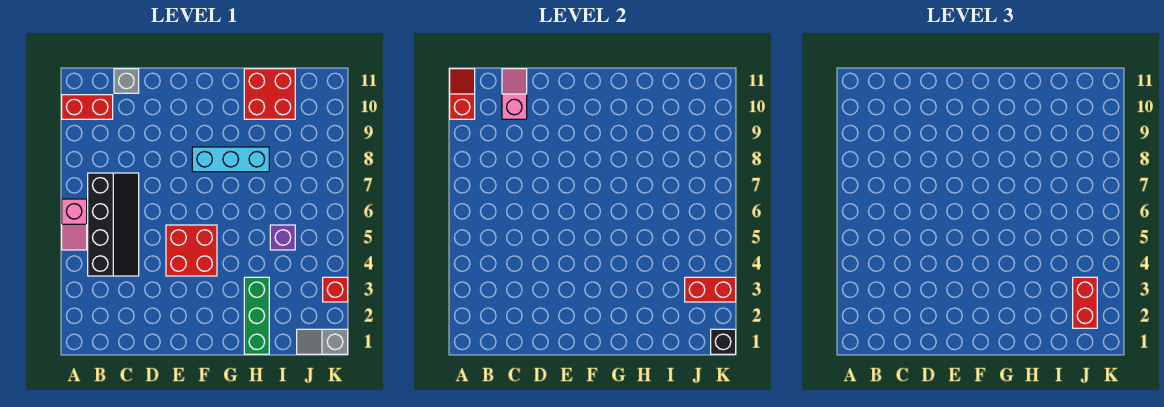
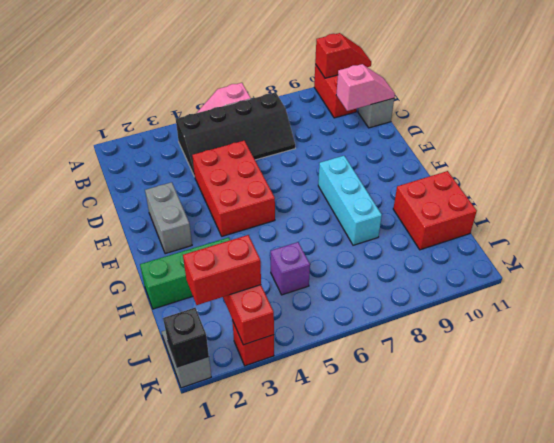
none -> grey brick E2:F2 level 1
red brick E4:F5 level 1 -> red brick D4:F5 level 1

